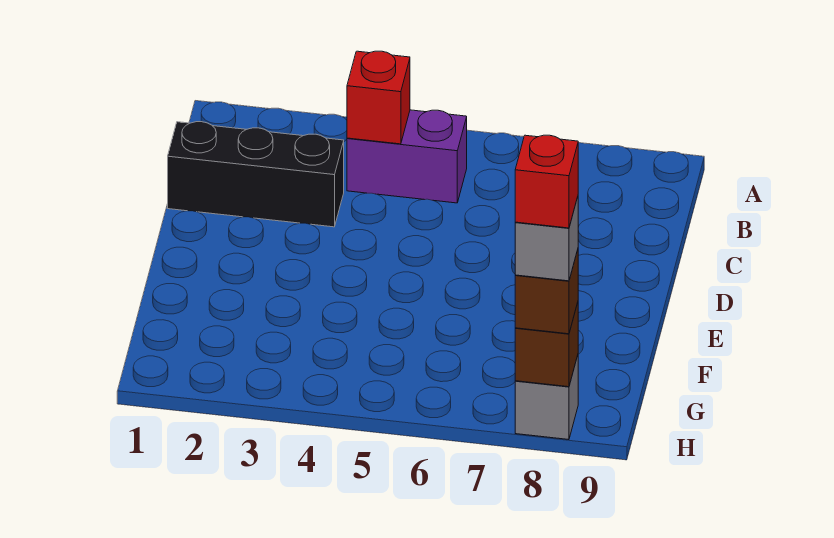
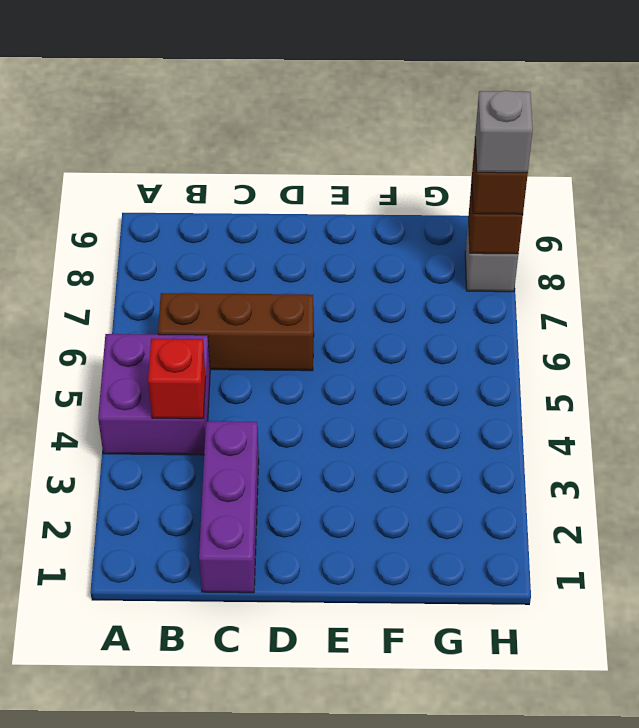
purple brick B4:B5 level 1 -> purple brick A4:B5 level 1
none -> brown brick B6:D6 level 1
black brick C1:C3 level 1 -> purple brick C1:C3 level 1
red brick H8 level 5 -> none

